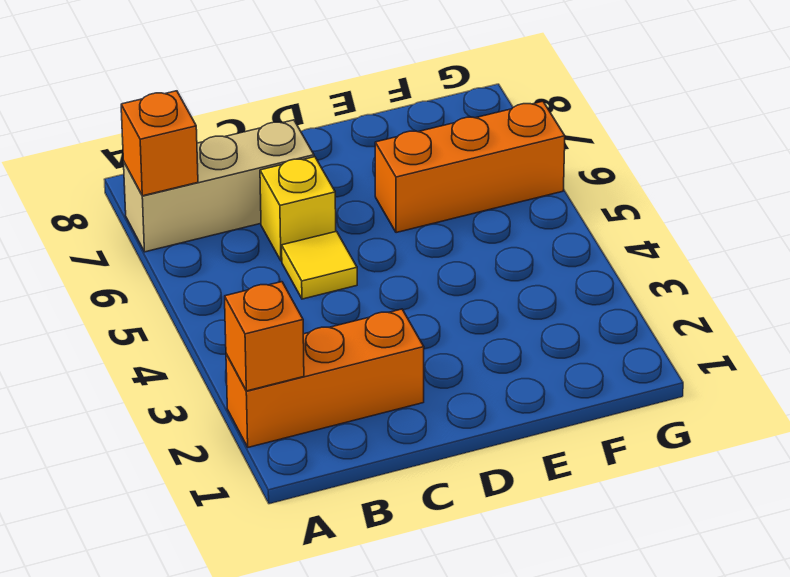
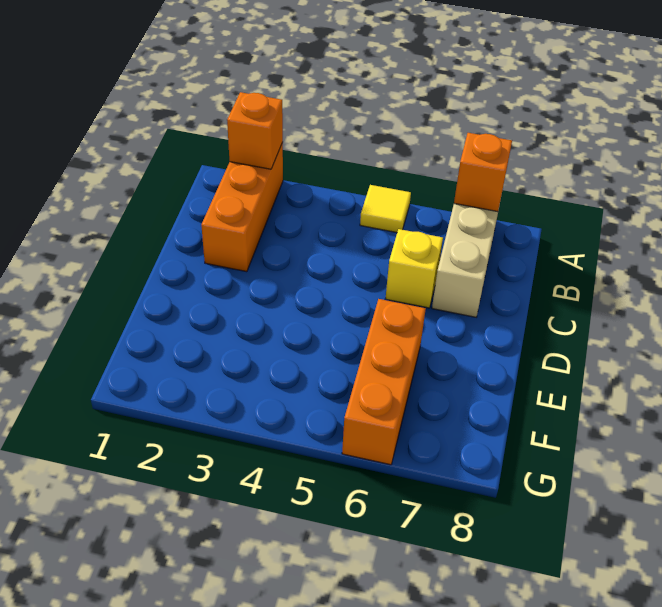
yellow tile C5 level 1 -> yellow tile A5 level 1

